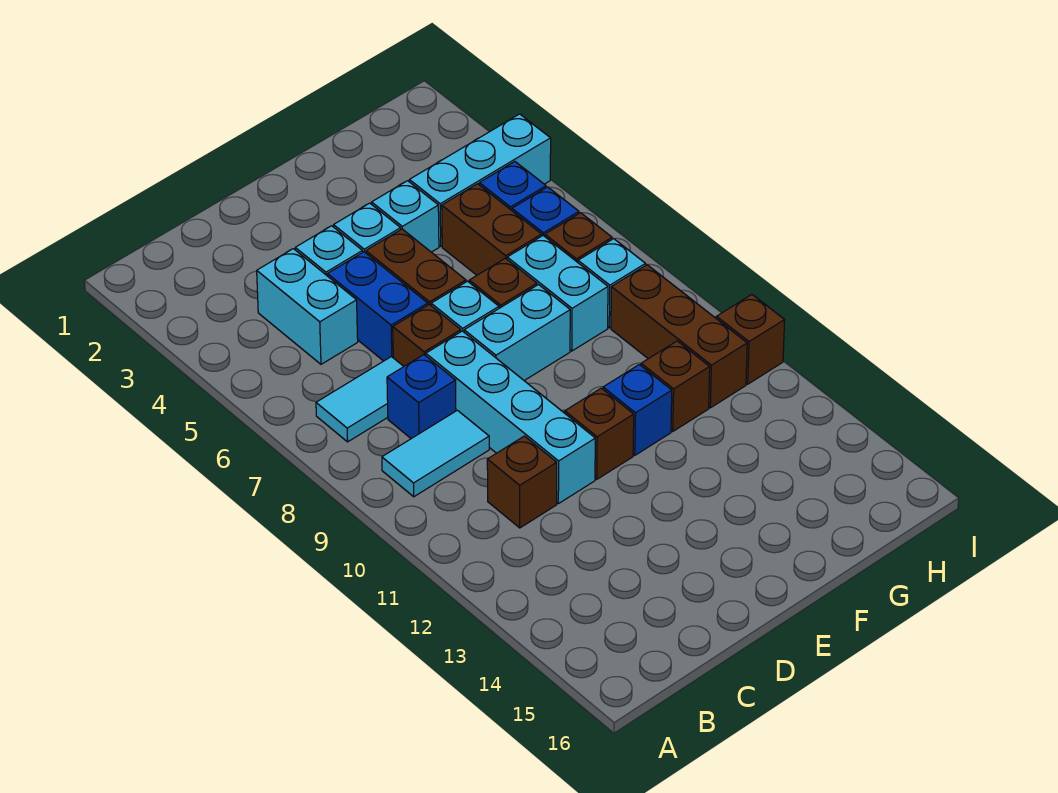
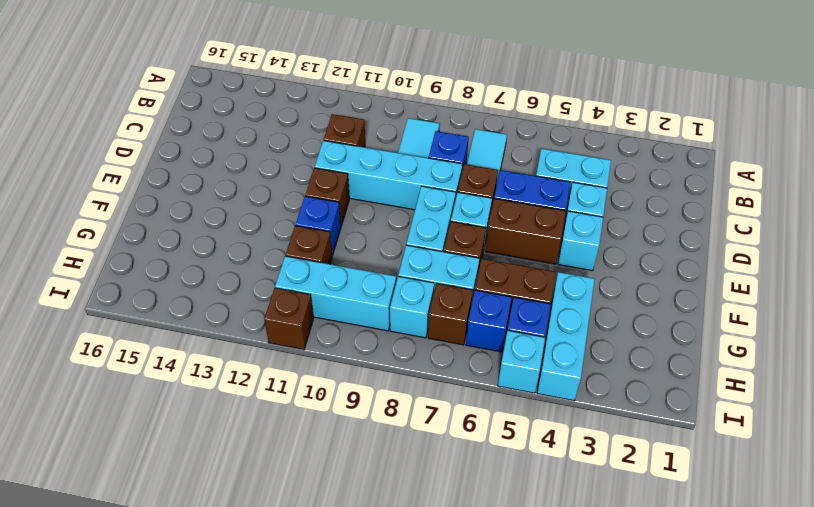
cyan brick F4 level 1 -> cyan brick I5 level 1
brown brick H9:H11 level 1 -> cyan brick H9:H11 level 1

